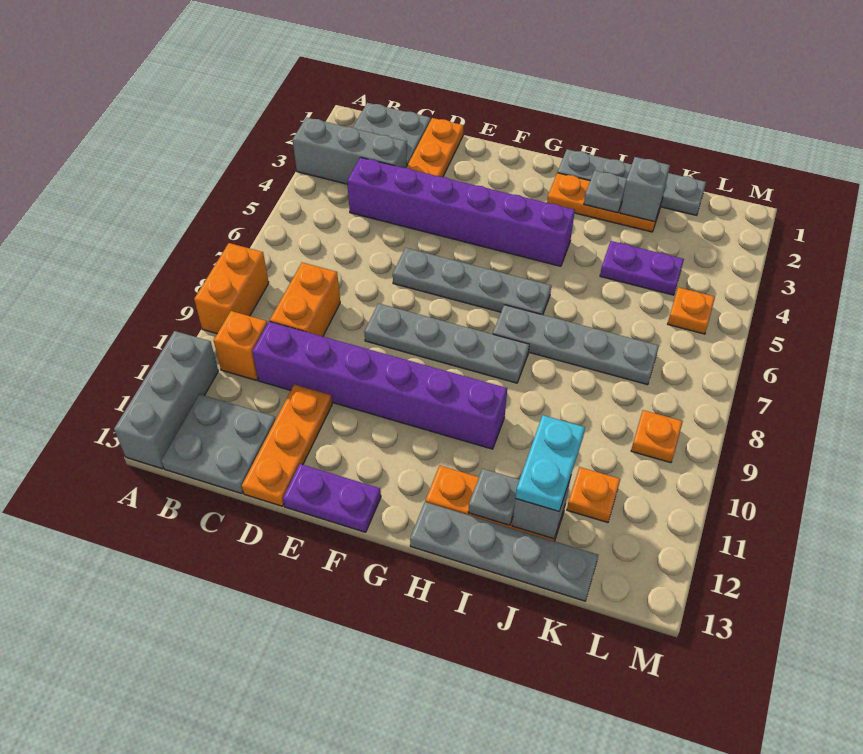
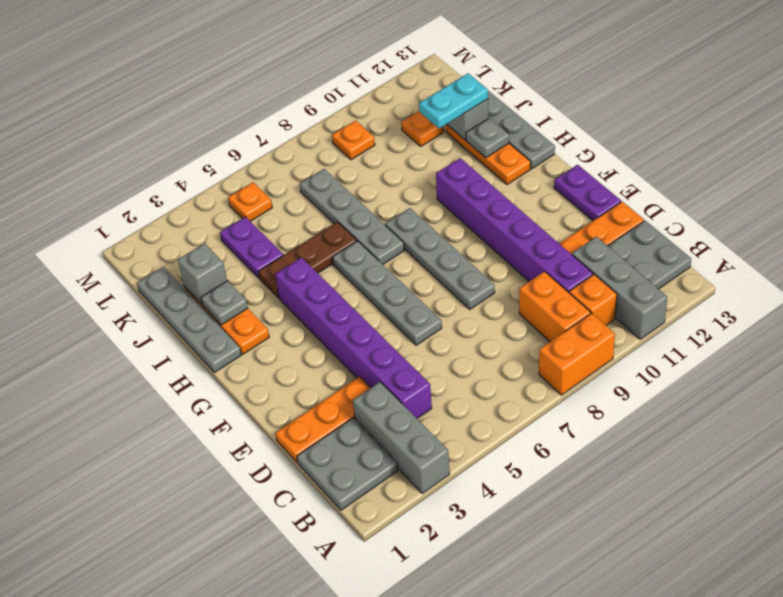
grey brick A11:A13 level 1 -> grey brick A11:C11 level 1
orange brick C8:C9 level 1 -> orange brick B9:C9 level 1
none -> brown plate I4:I6 level 1

